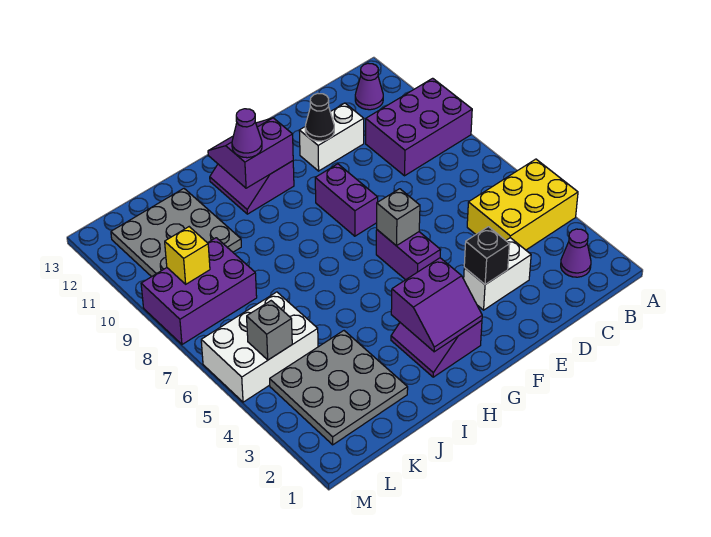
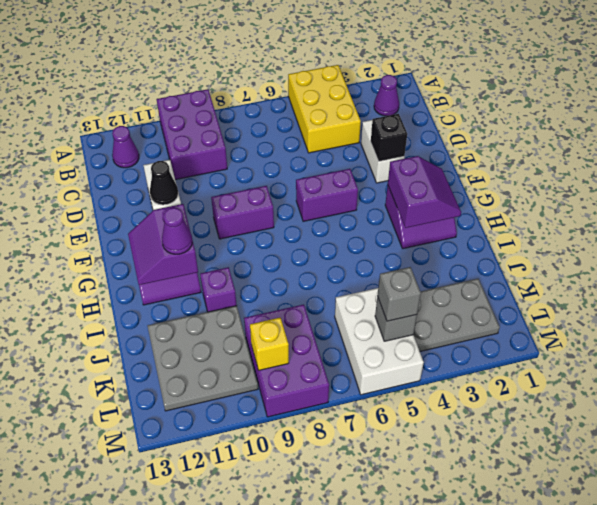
grey brick F6 level 2 -> grey brick L5 level 3
none -> purple brick I10 level 1
grey plate J2:L4 level 1 -> grey plate K2:L4 level 1

